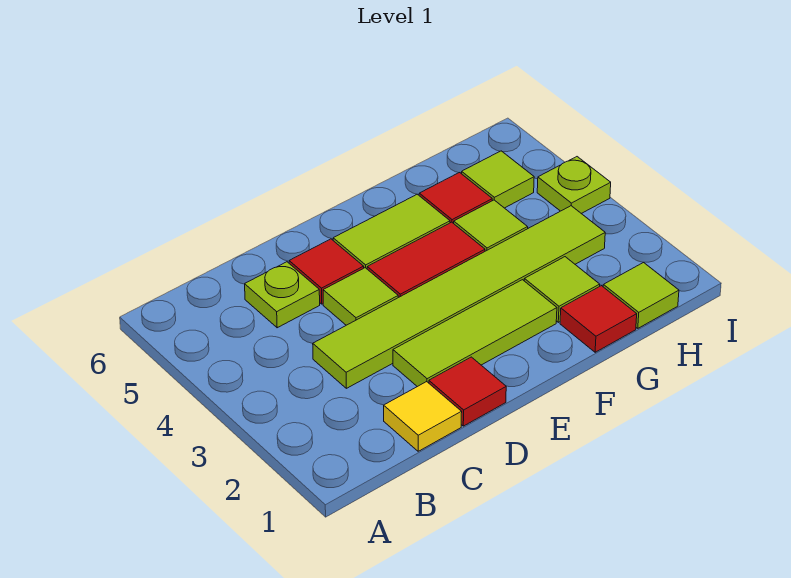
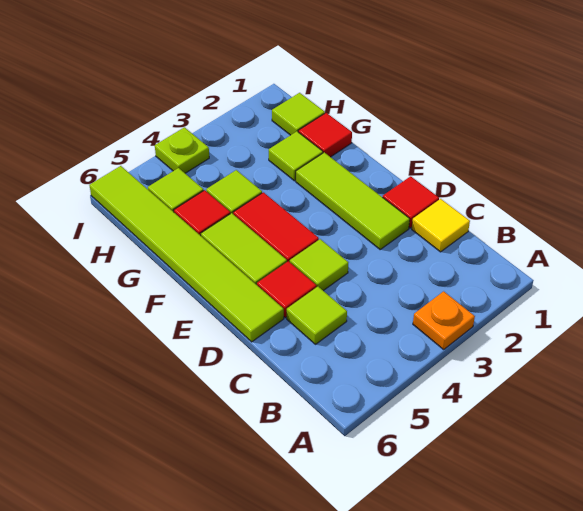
none -> orange plate A3 level 1
lime tile C3:H3 level 1 -> lime tile D6:I6 level 1
lime plate C5 level 1 -> lime tile C5 level 1

